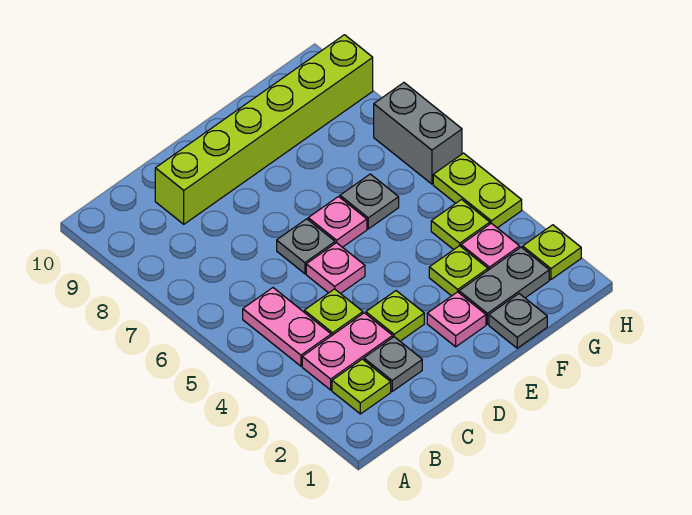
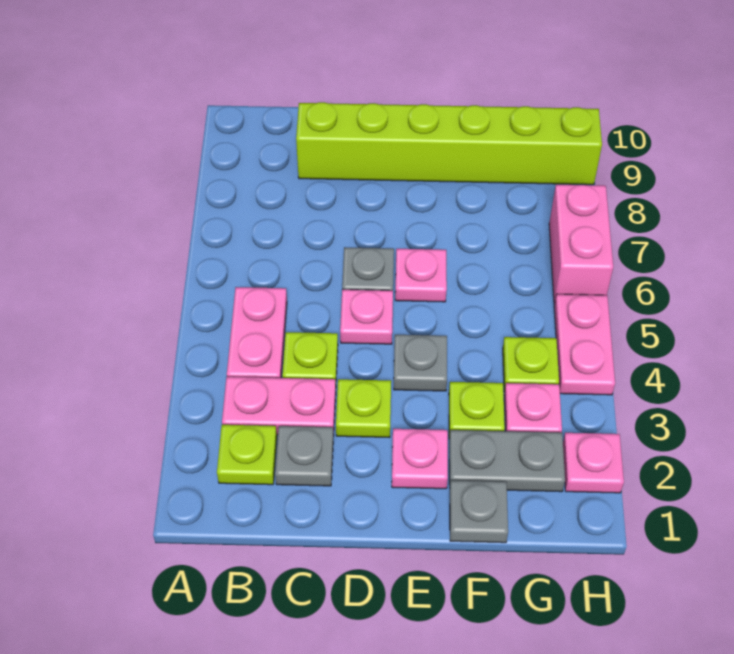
grey plate F6 level 1 -> grey plate E4 level 1
lime plate H2 level 1 -> pink plate H2 level 1
lime plate H4:H5 level 1 -> pink plate H4:H5 level 1
grey brick H6:H7 level 1 -> pink brick H6:H7 level 1

